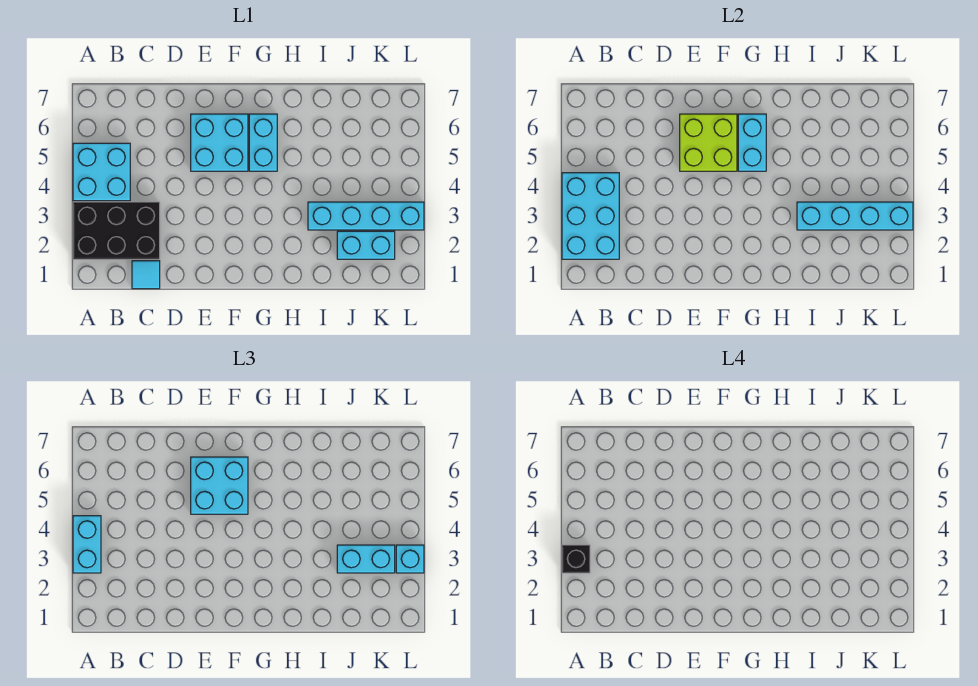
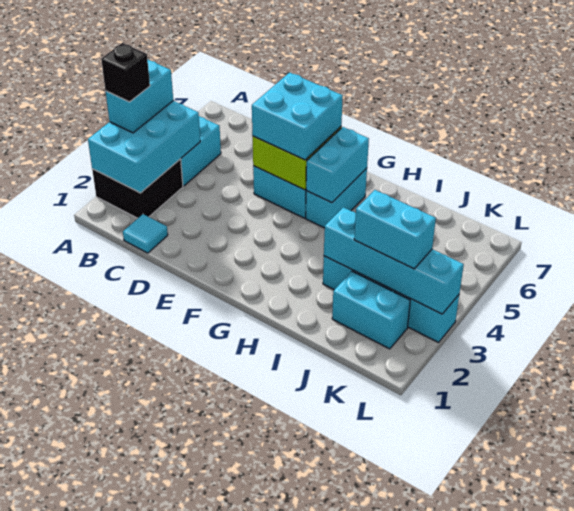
black brick A2:C3 level 1 -> black brick A2:B3 level 1
cyan brick L3 level 3 -> none

